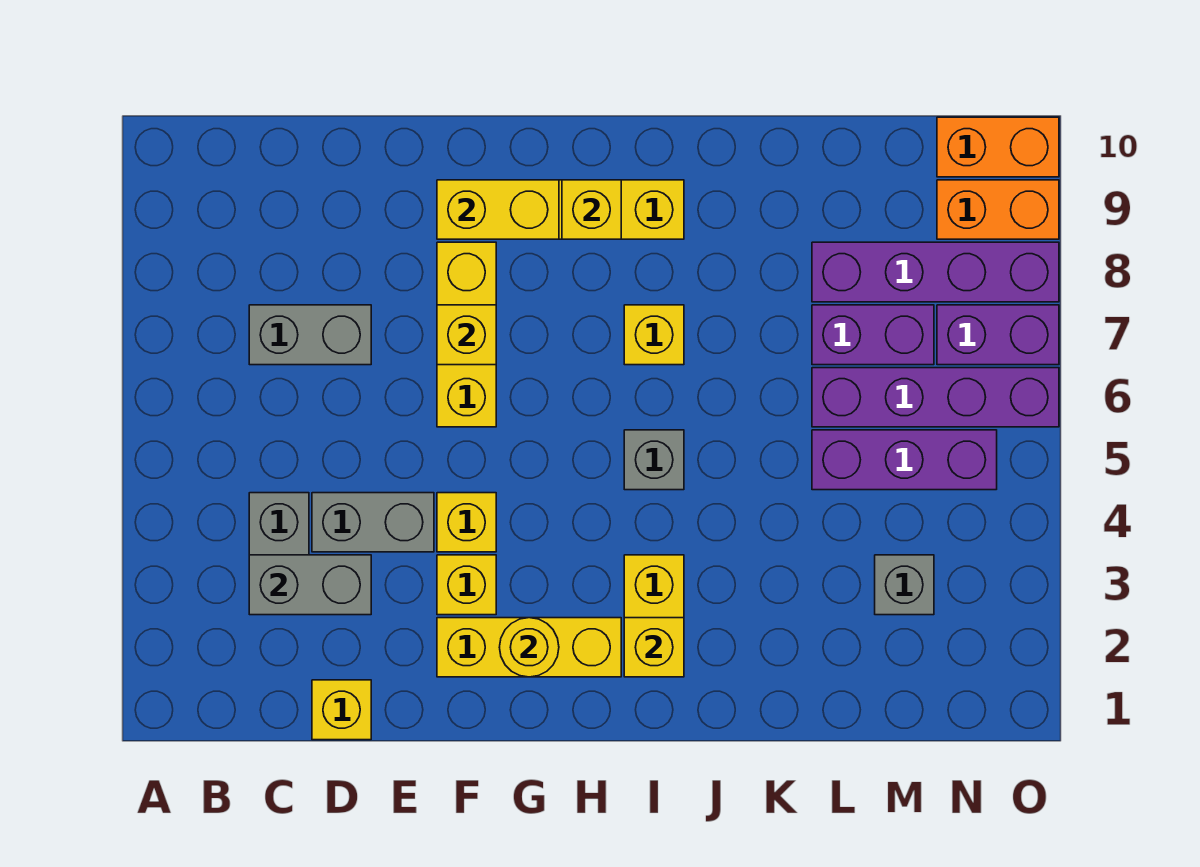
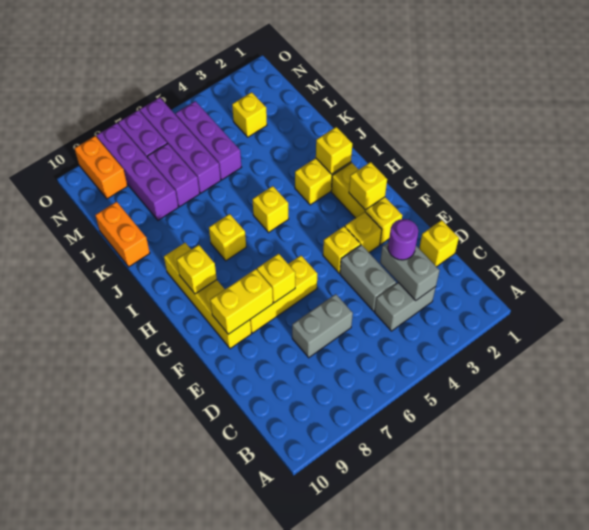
grey brick C7:D7 level 1 -> grey brick D6:D7 level 1
none -> purple round brick D3 level 3
yellow brick F9:G9 level 2 -> yellow brick F8:F9 level 2
yellow round brick G2 level 2 -> yellow brick G2 level 2
grey brick I5 level 1 -> yellow brick I5 level 1
grey brick M3 level 1 -> yellow brick M3 level 1
orange brick N10:O10 level 1 -> orange brick K10:L10 level 1

